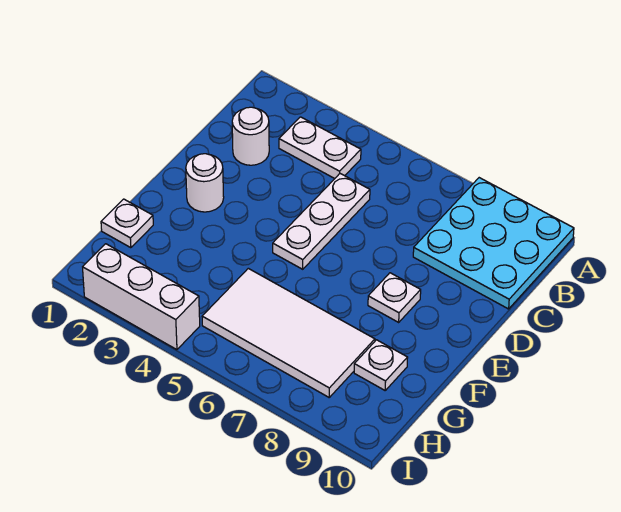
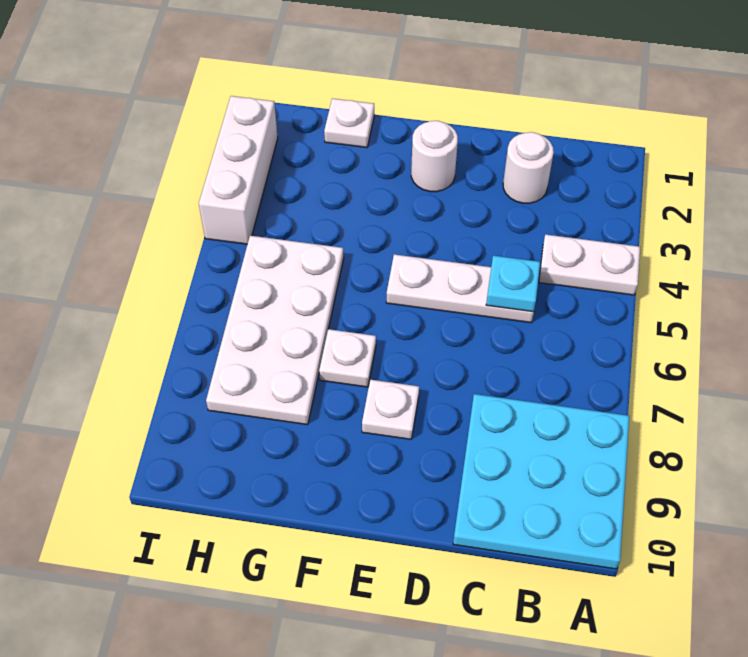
white plate B3:B4 level 1 -> white plate A4:B4 level 1
none -> cyan plate C5 level 2
white tile G5:H8 level 1 -> white plate G5:H8 level 1
white plate G9 level 1 -> white plate F7 level 1

